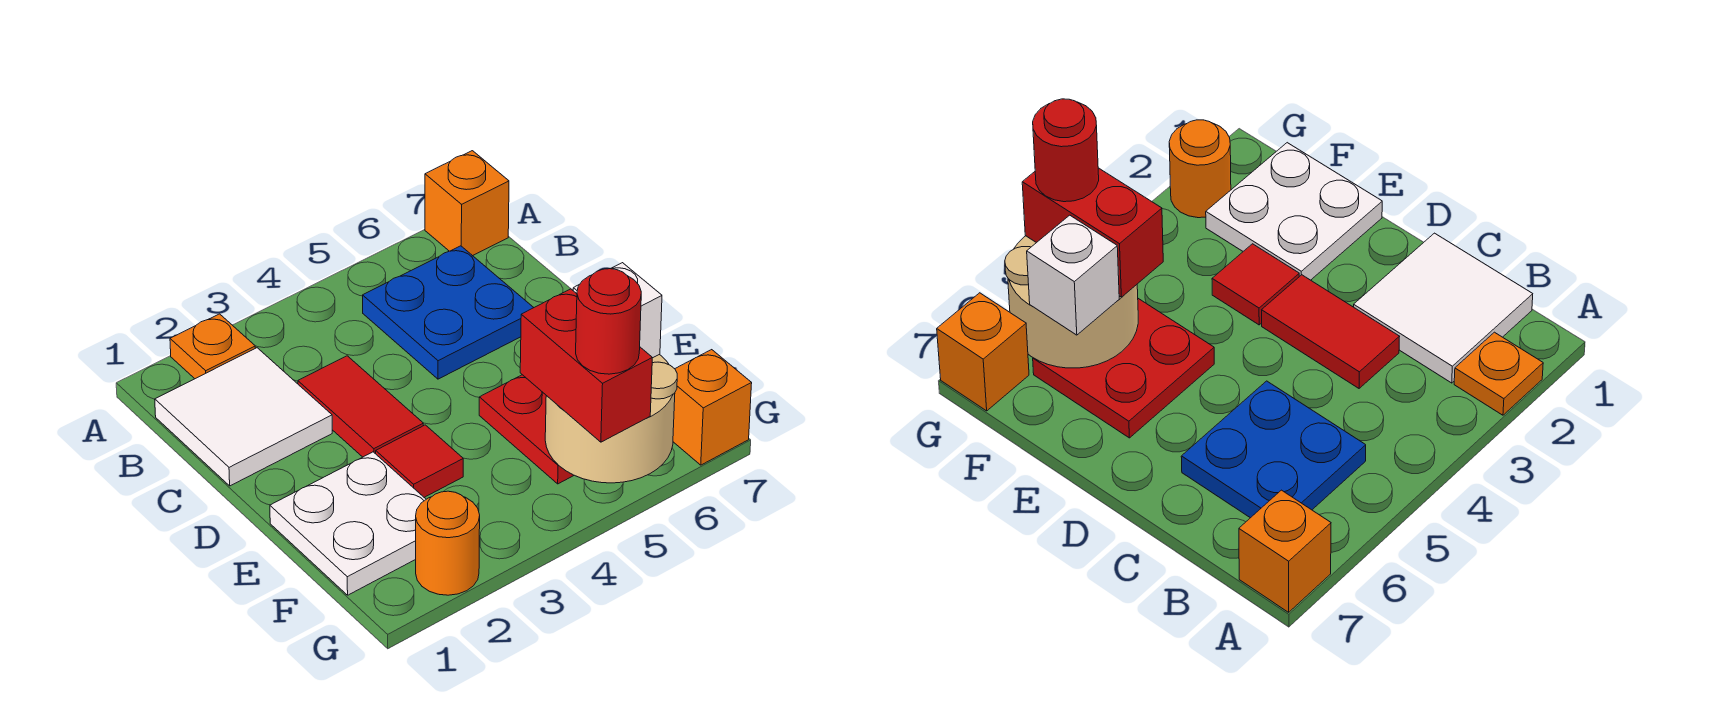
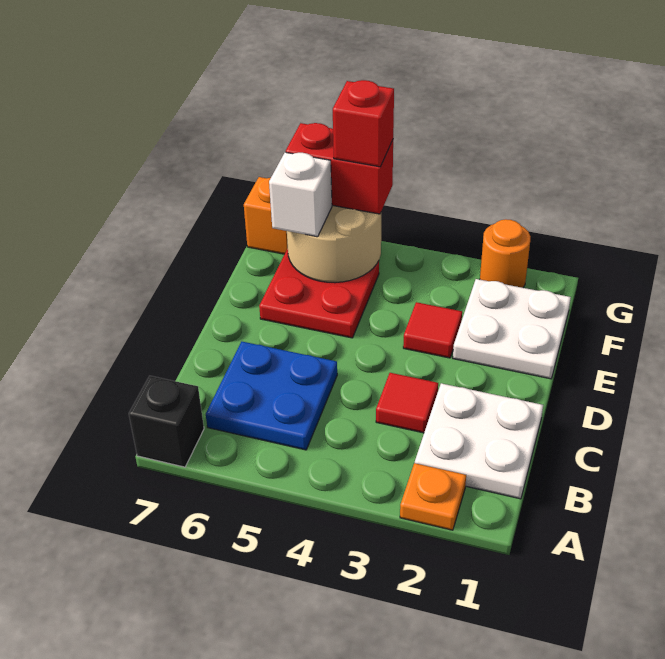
orange brick A7 level 1 -> black brick A7 level 1
white tile B1:C2 level 1 -> white plate B1:C2 level 1
red tile C3:D3 level 1 -> red tile C3 level 1
red brick F5:G5 level 3 -> red brick G5:G6 level 3
red round brick G5 level 4 -> red brick G5 level 4

